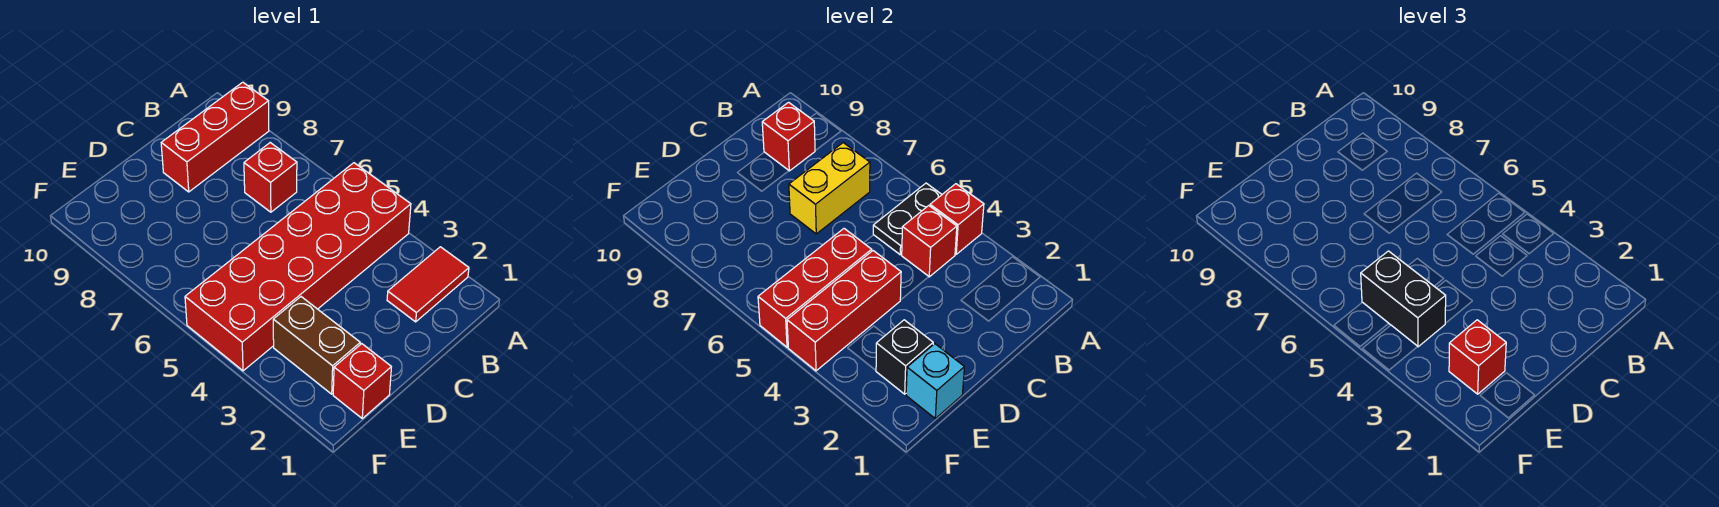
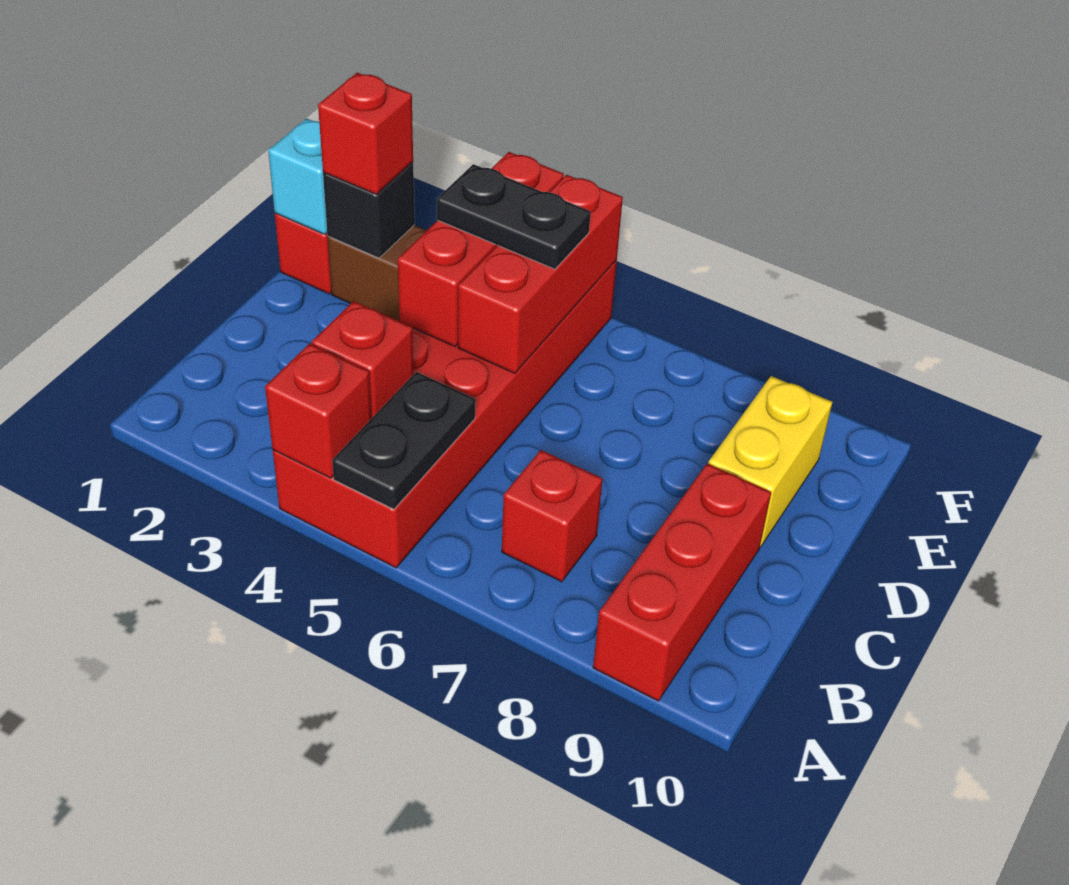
red tile A2:B2 level 1 -> none
yellow brick B7:C7 level 2 -> yellow brick D9:E9 level 1
red brick B9 level 2 -> none
black brick E4:E5 level 3 -> black plate E4:E5 level 3

